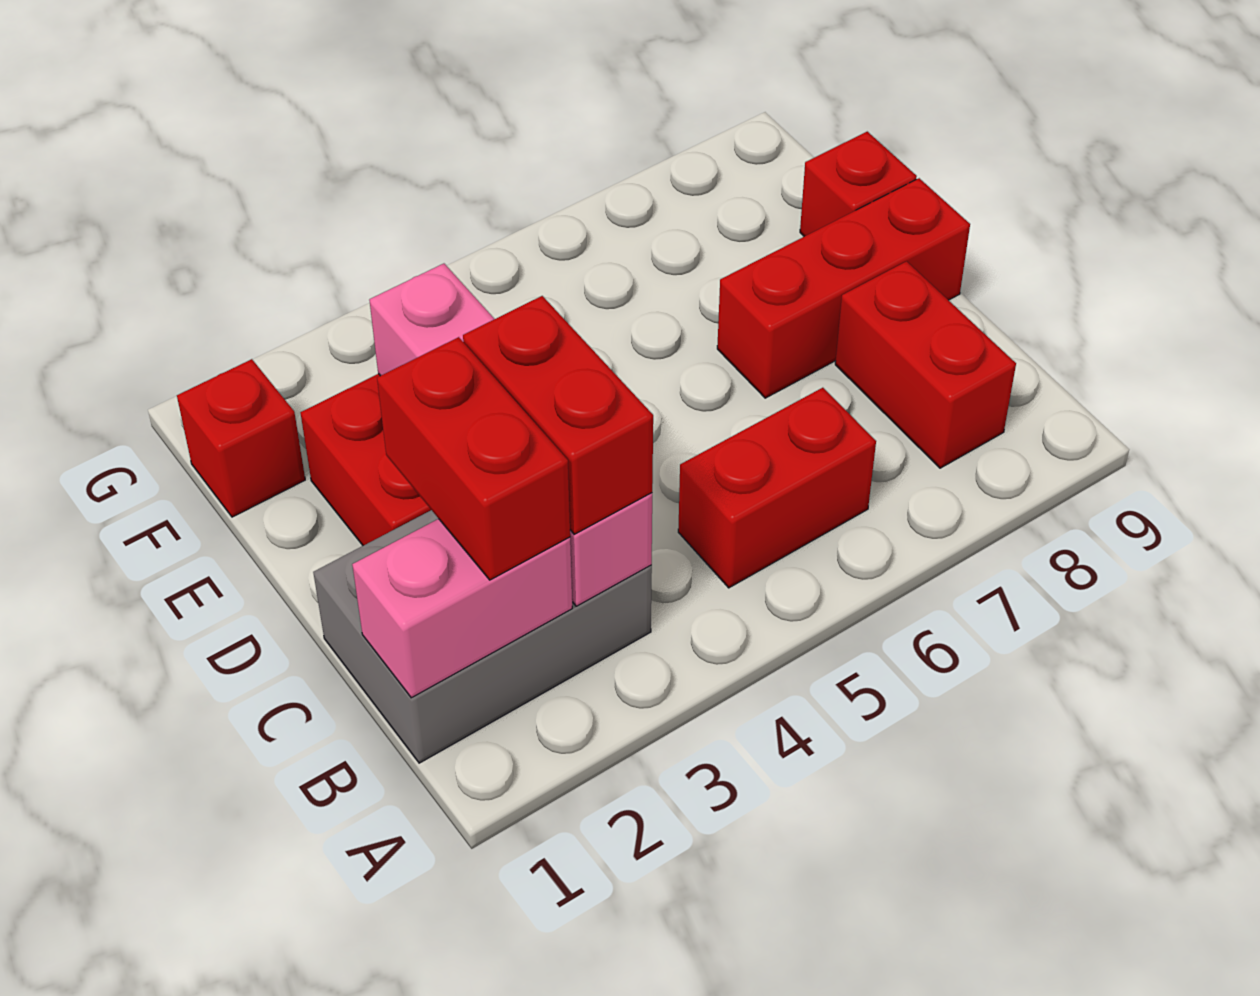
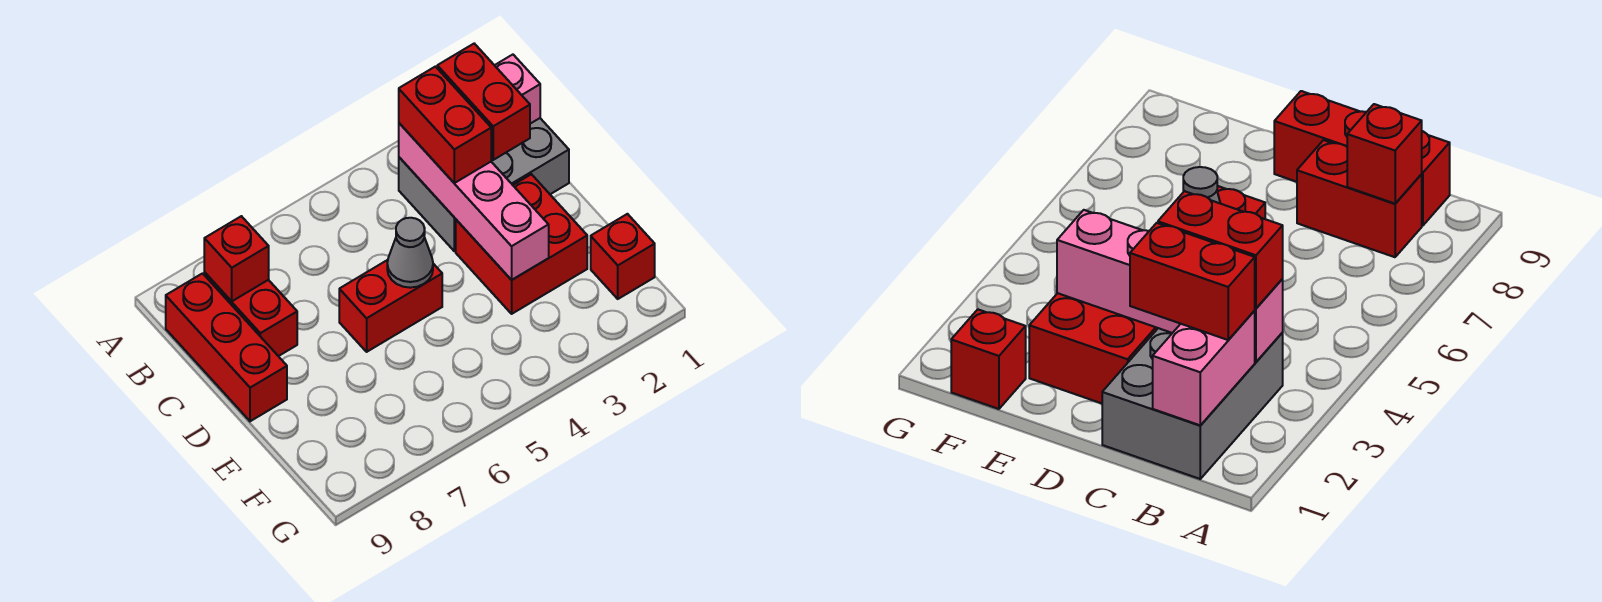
red brick B5:B6 level 1 -> red brick D5:D6 level 1
none -> grey cone D5 level 2
red brick D7:D9 level 1 -> red brick B9:D9 level 1
red brick E9 level 1 -> red brick B8 level 2

